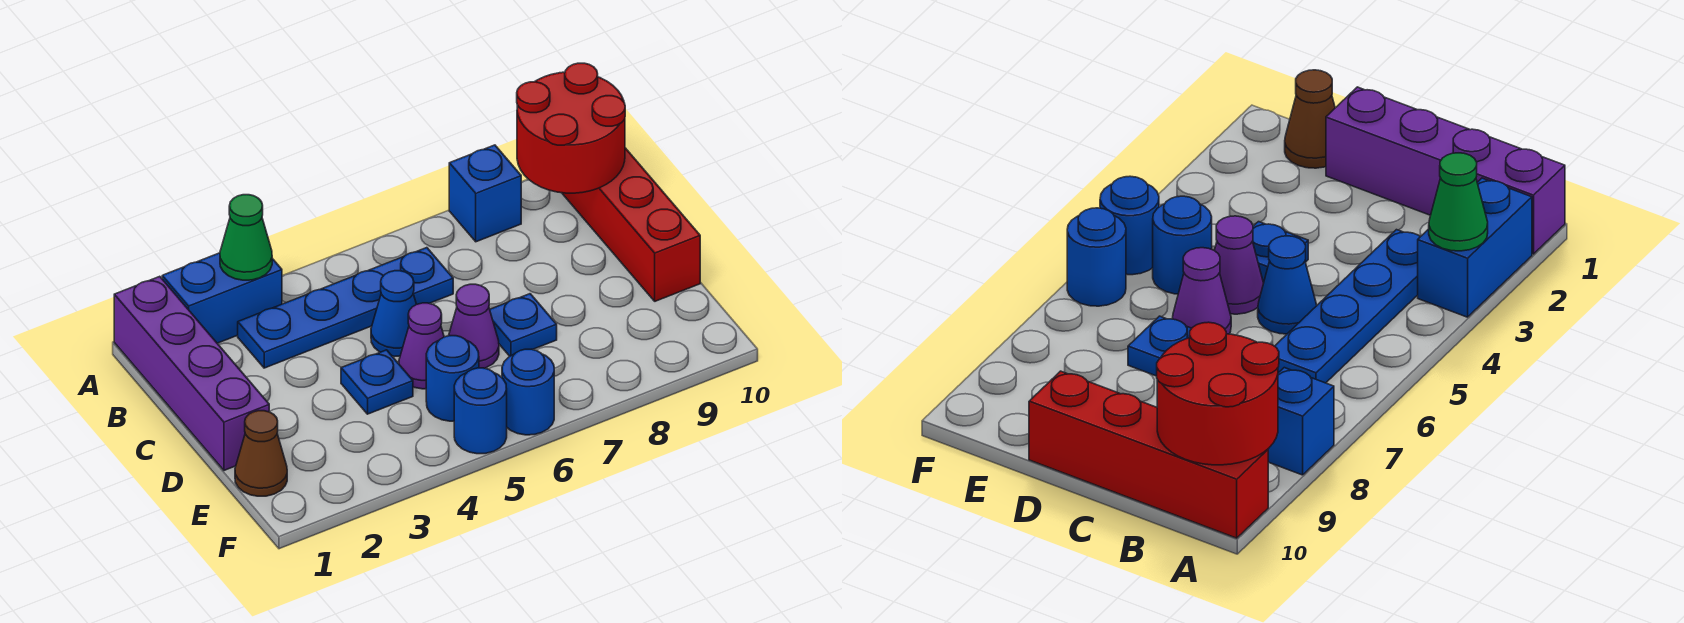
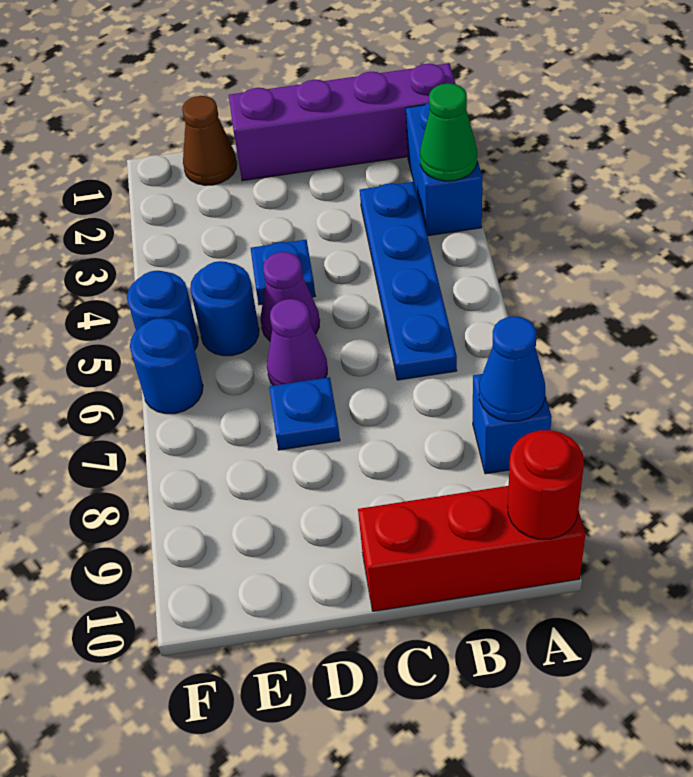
red round brick A9:B10 level 2 -> red round brick A10 level 2
red brick A10:D10 level 1 -> red brick A10:C10 level 1
blue cone C5 level 1 -> blue cone A8 level 2

